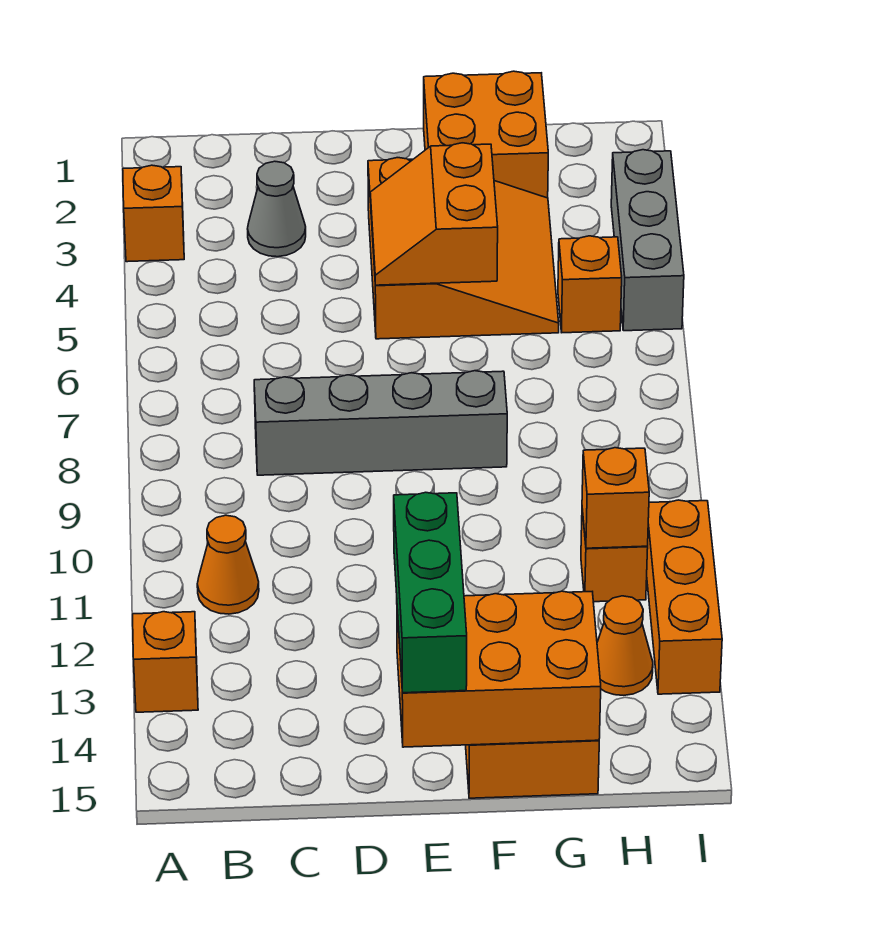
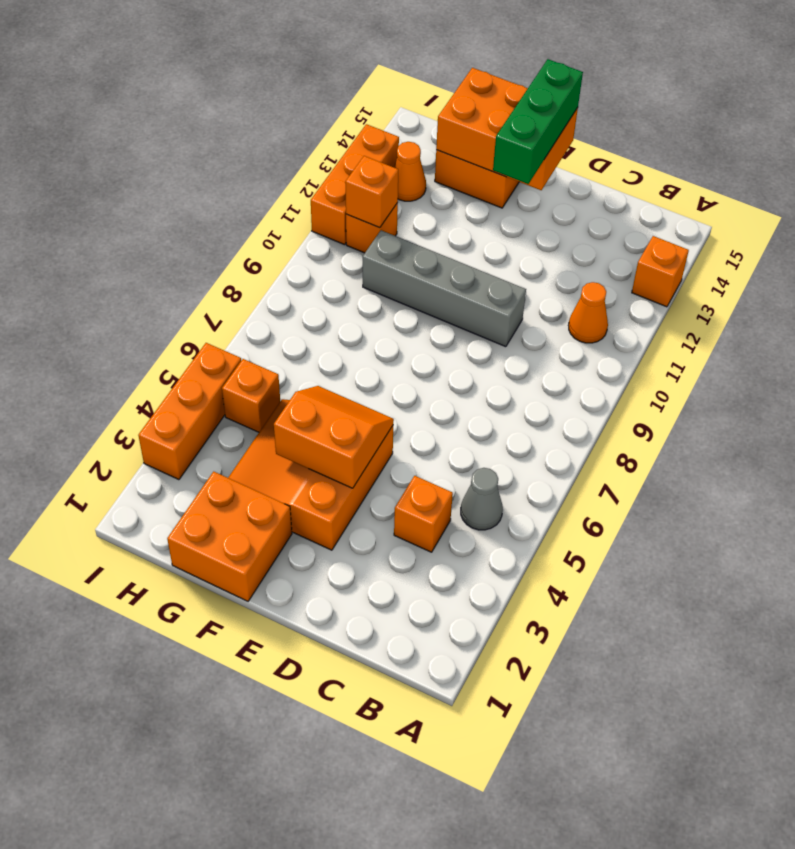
orange brick A3 level 1 -> orange brick C4 level 1
grey cone C3 level 1 -> grey cone B5 level 1
grey brick C8:F8 level 1 -> grey brick D10:G10 level 1
orange slope E4:F5 level 2 top F -> orange slope E4:F5 level 2 top 4
grey brick I3:I5 level 1 -> orange brick I3:I5 level 1

